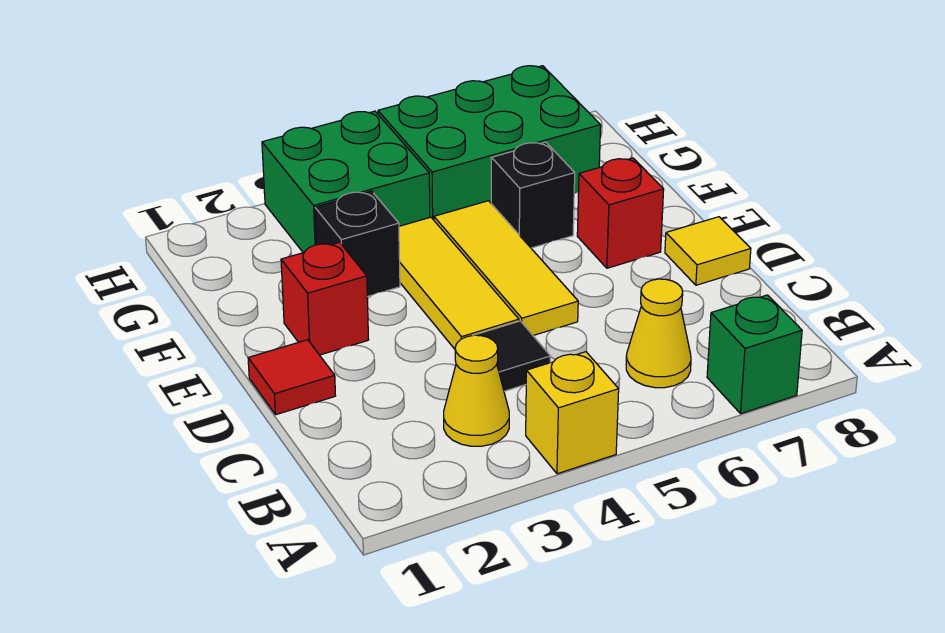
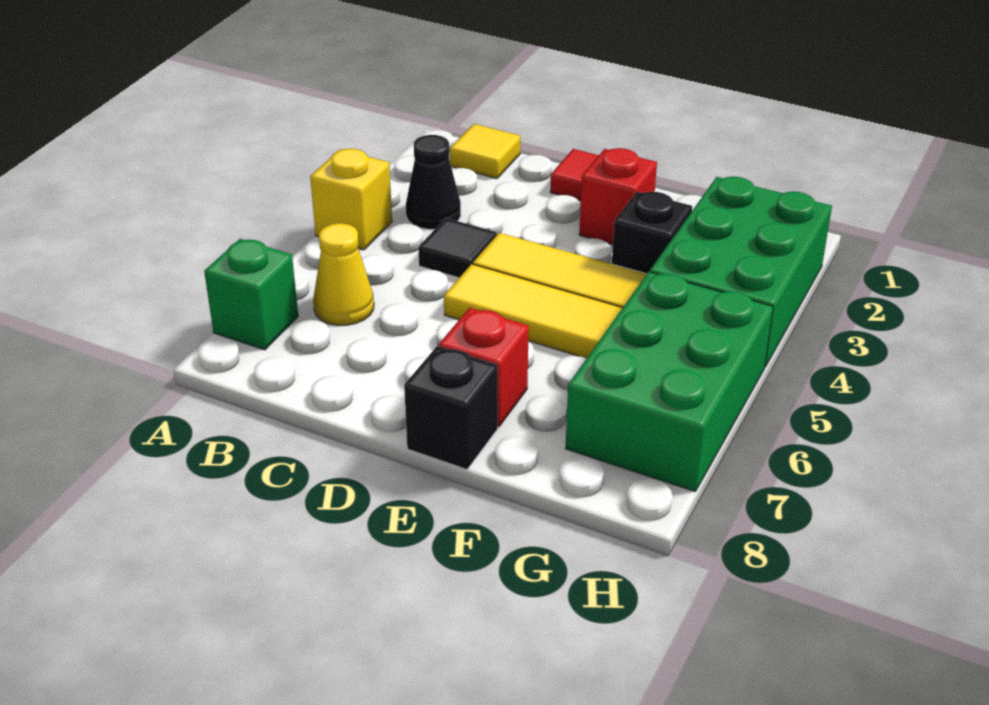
yellow cone B3 level 1 -> black cone B3 level 1
yellow tile D8 level 1 -> yellow tile B1 level 1
black brick F6 level 1 -> black brick E8 level 1
green brick G3:H4 level 1 -> green brick G2:H4 level 1

